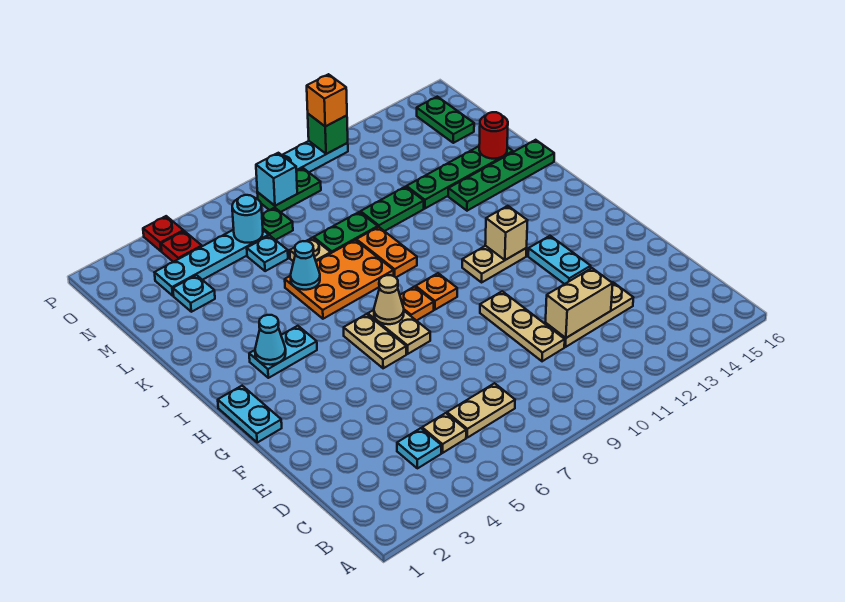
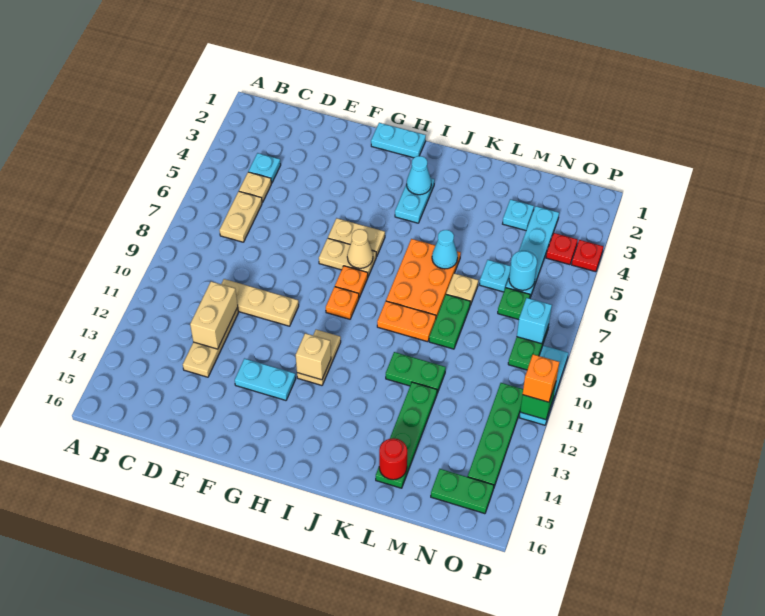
green plate K13:K16 level 1 -> green plate O11:O14 level 1
green plate L10:L11 level 1 -> green plate K11:L11 level 1

